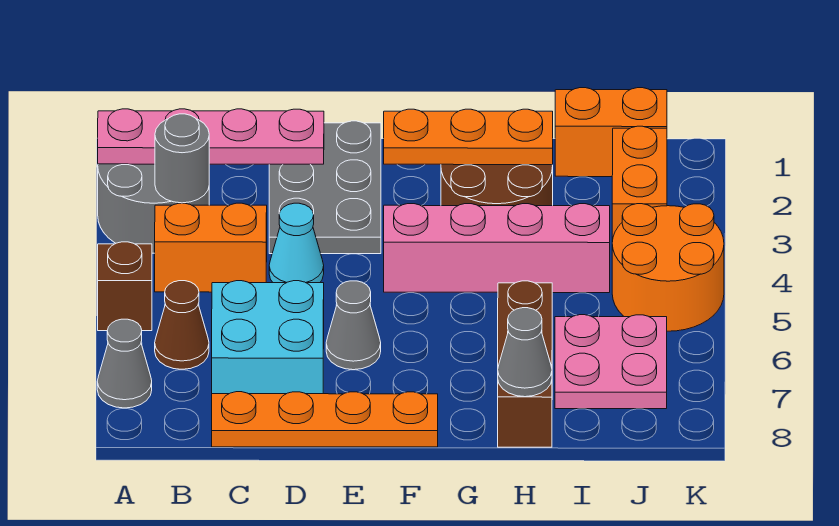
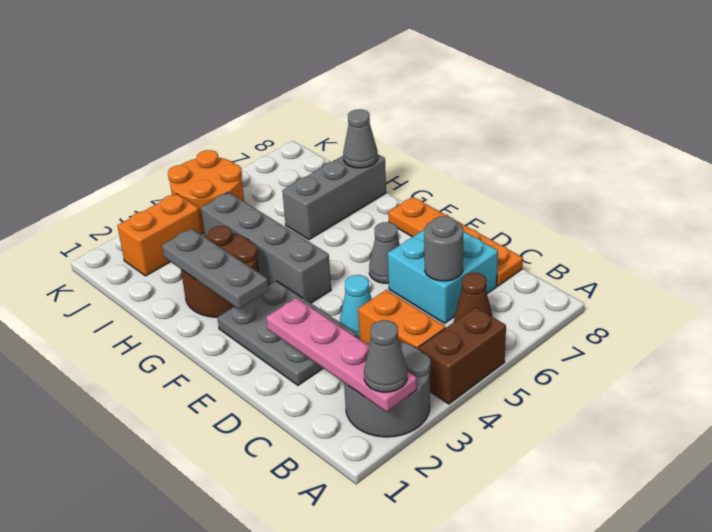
brown brick A5 level 1 -> brown brick A4:A5 level 1
grey cone A7 level 1 -> grey cone A2 level 3
grey round brick B3 level 2 -> grey round brick C6 level 2
grey plate D1:E3 level 1 -> grey plate D2:F3 level 1
orange plate F2:H2 level 2 -> grey plate F2:H2 level 2
pink brick F4:I4 level 1 -> grey brick F4:I4 level 1
brown brick H6:H8 level 1 -> grey brick H6:H8 level 1
orange brick I1:J1 level 1 -> none
pink plate I6:J7 level 1 -> none

